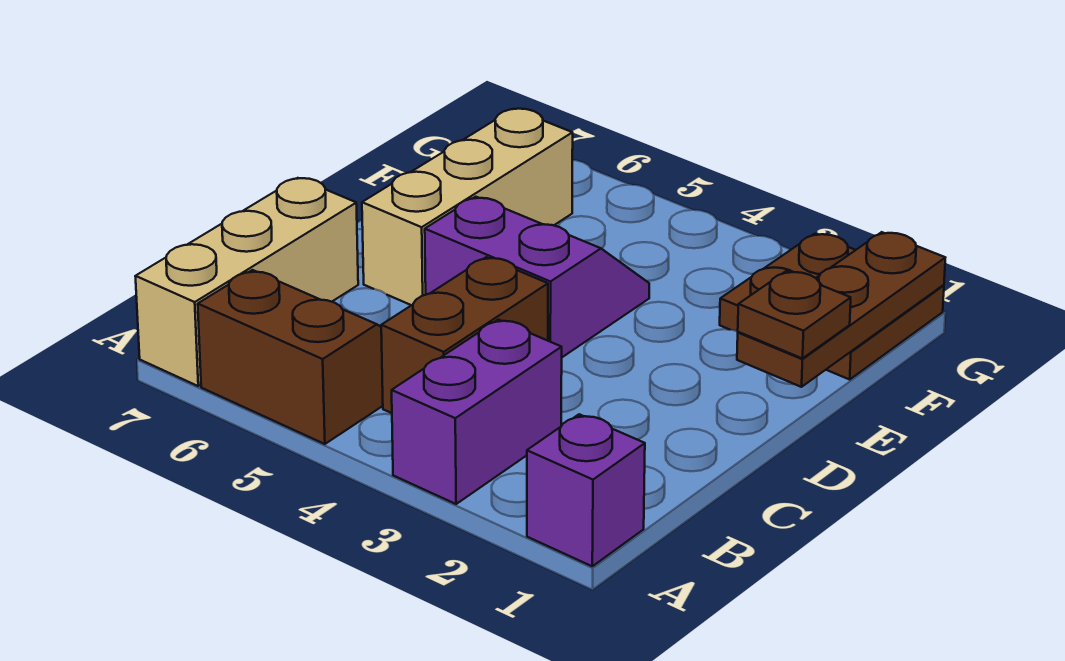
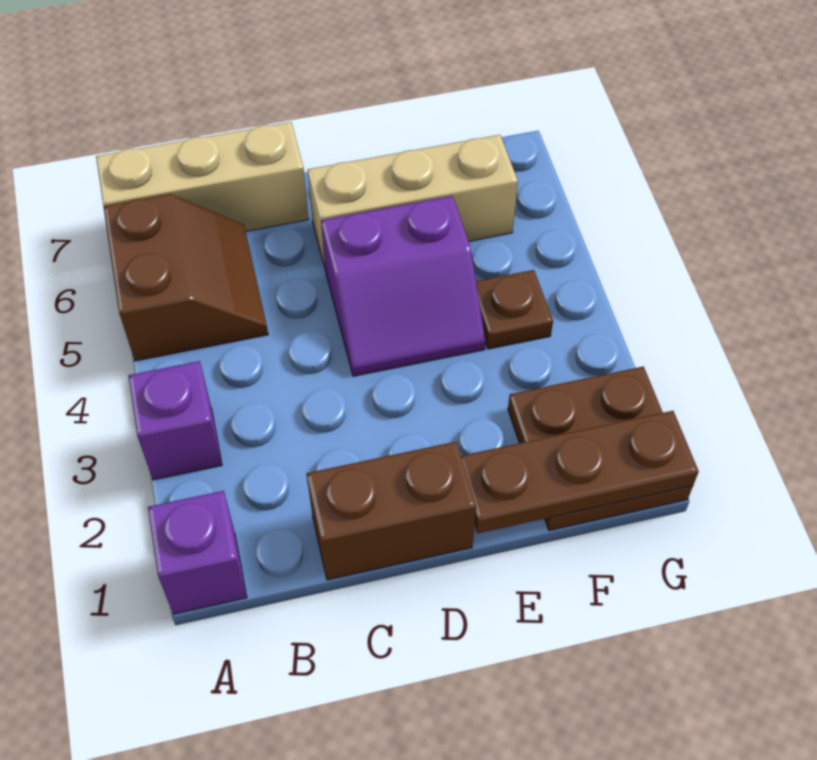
purple brick A3:B3 level 1 -> purple brick A3 level 1
brown brick B4:C4 level 1 -> brown brick C1:D1 level 1
purple slope D4:E5 level 1 top D -> purple slope D4:E5 level 1 top 5
brown plate E1 level 3 -> brown plate F4 level 1

